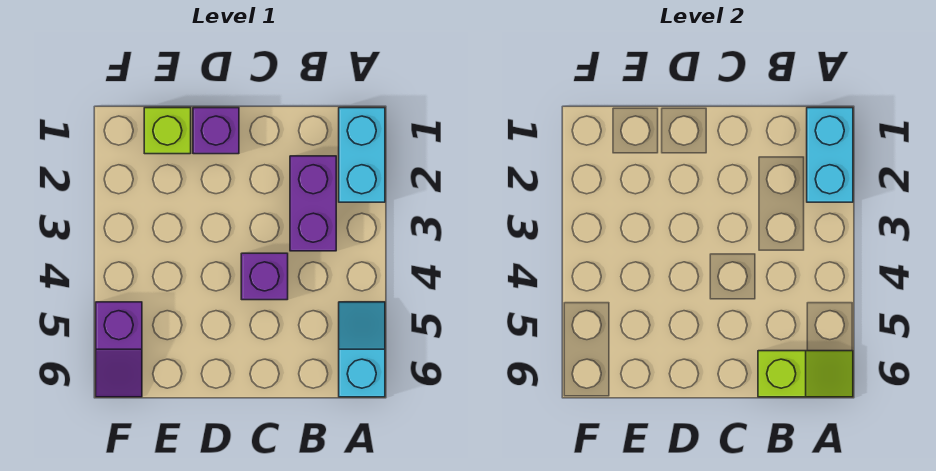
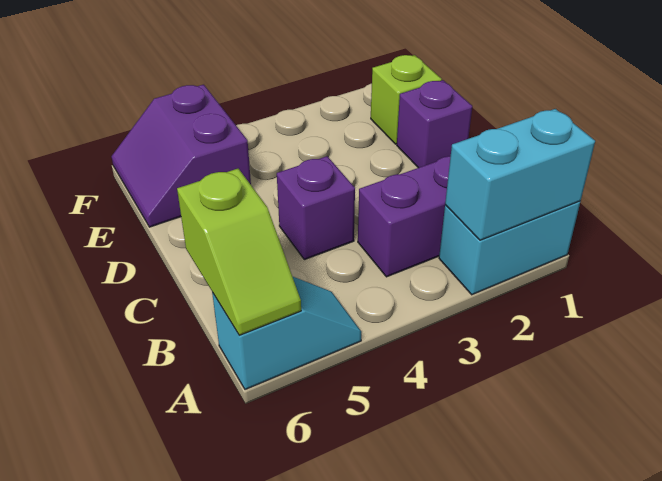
purple slope F5:F6 level 1 top 5 -> purple slope E5:F6 level 1 top 5

